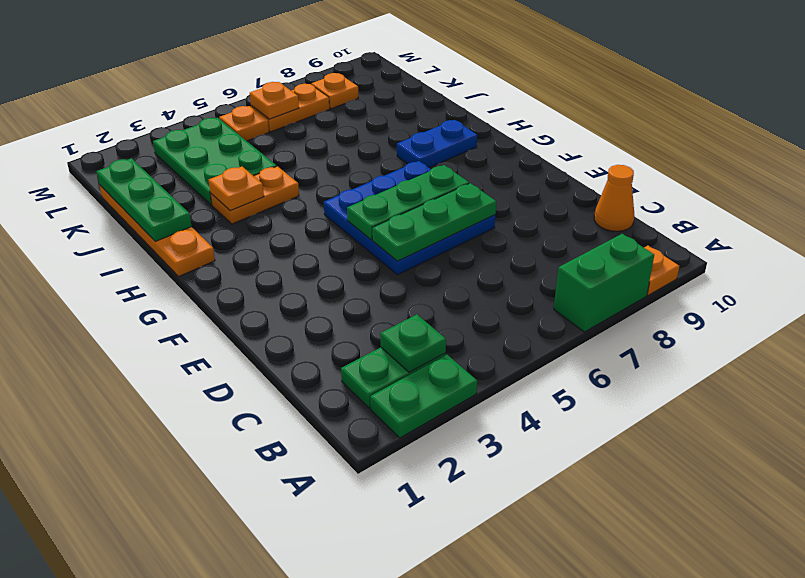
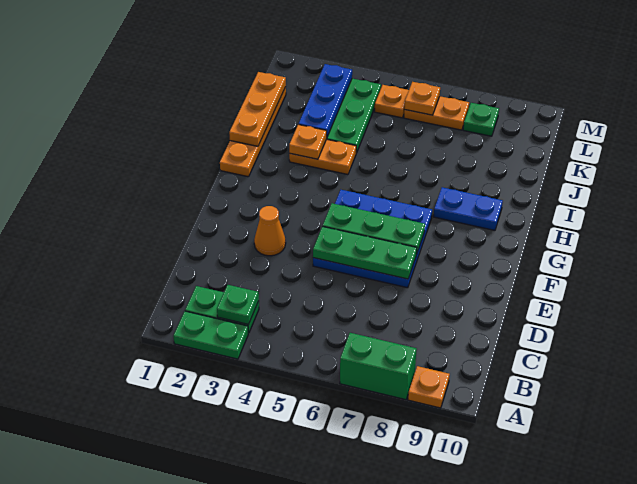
orange cone C10 level 1 -> orange cone E3 level 1
green plate I1:K1 level 2 -> orange plate I1:K1 level 2
none -> blue plate J3:L3 level 2
orange plate L8 level 1 -> green plate L8 level 1

